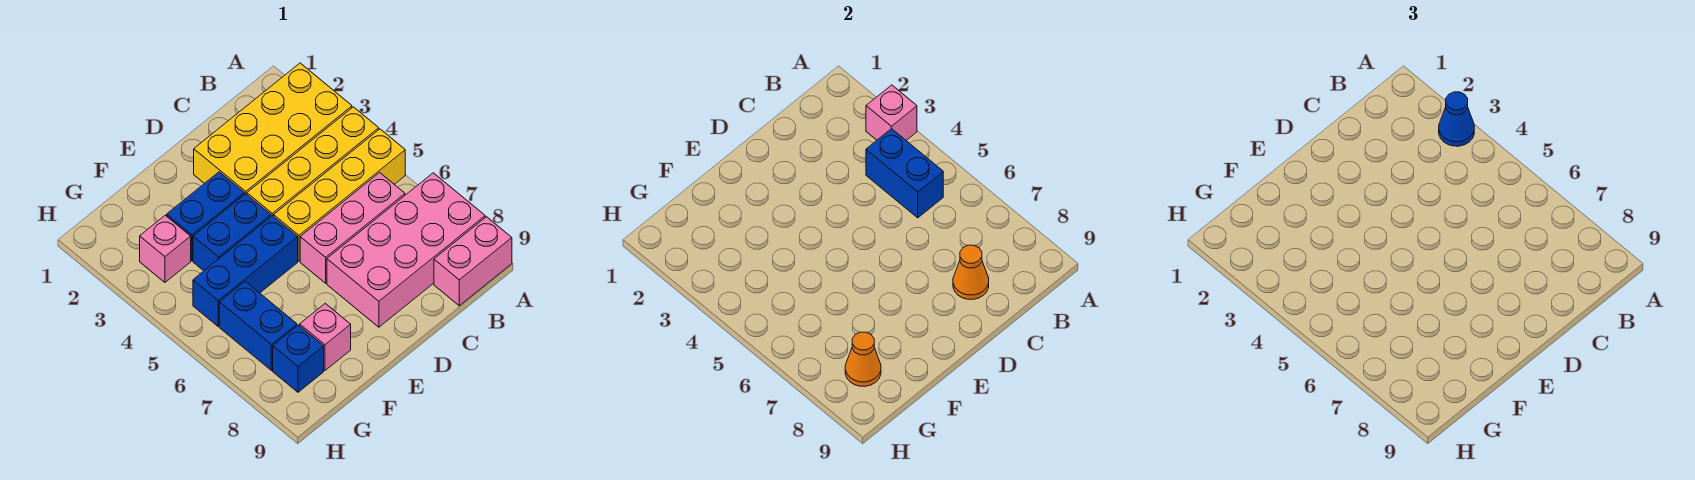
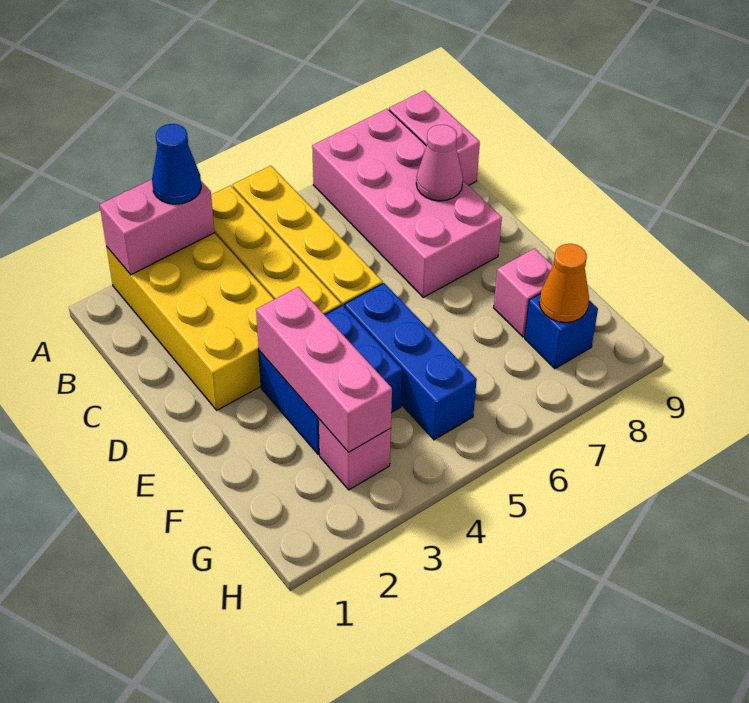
pink brick A3 level 2 -> pink brick A2:A3 level 2
blue brick B4:B5 level 2 -> none
pink brick B6:D6 level 1 -> pink brick E3:G3 level 2
orange cone C8 level 2 -> pink cone C8 level 2
blue brick G6:G7 level 1 -> none

